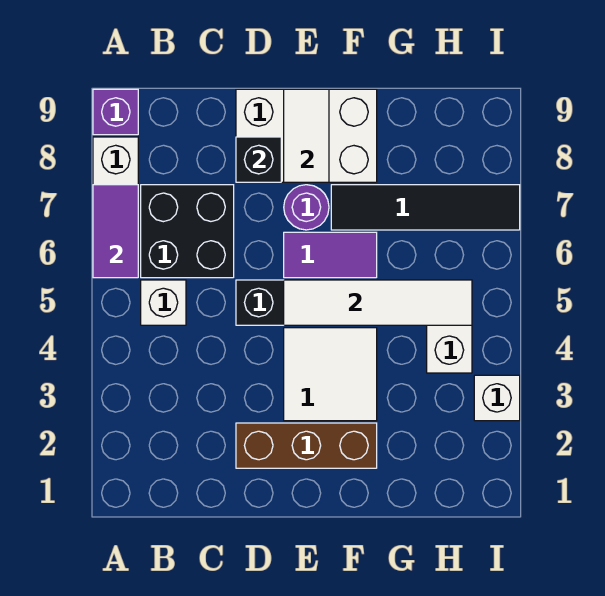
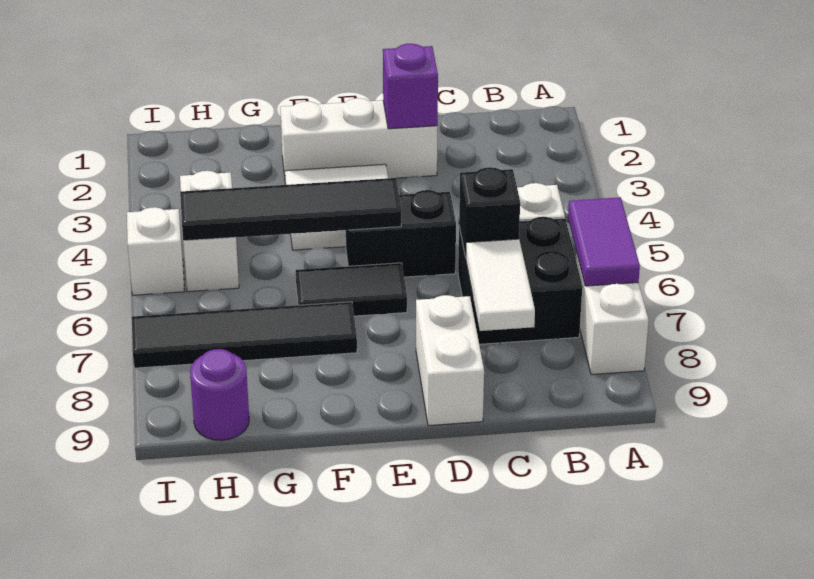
purple brick A9 level 1 -> purple brick D2 level 2
brown brick D2:F2 level 1 -> white brick D2:F2 level 1
white brick D8:F9 level 1 -> white brick D8:D9 level 1
black brick D8 level 2 -> black brick C6 level 2
white tile E5:H5 level 2 -> black tile E5:H5 level 2
purple tile E6:F6 level 1 -> black tile E6:F6 level 1
purple round brick E7 level 1 -> purple round brick H9 level 1
white tile E8:E9 level 2 -> white tile C7:C8 level 2
white brick I3 level 1 -> white brick I5 level 1

